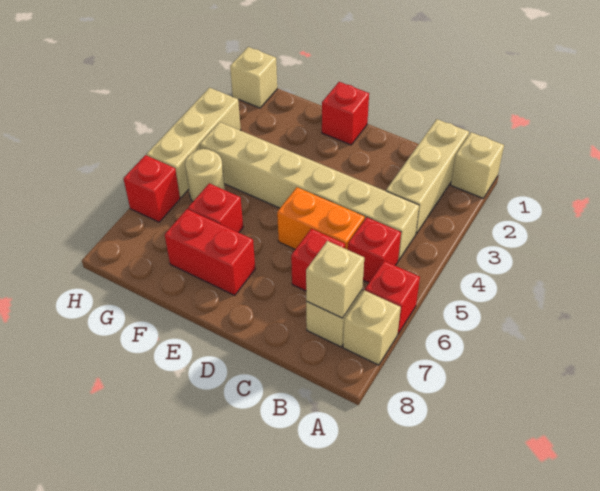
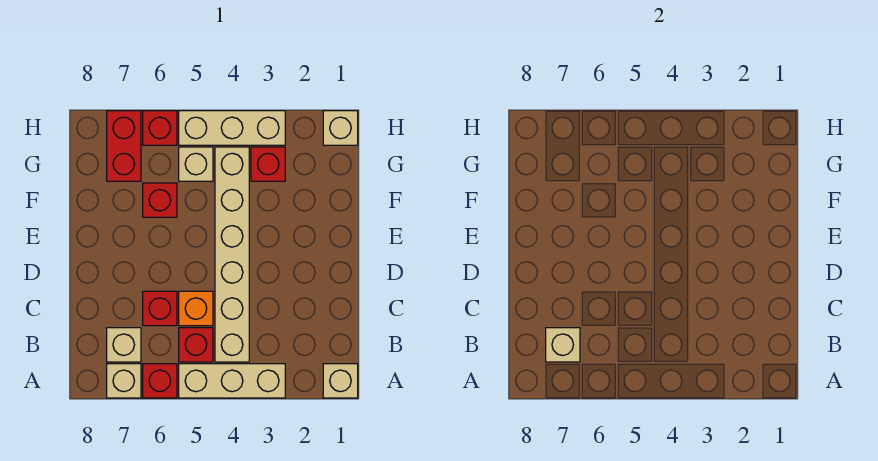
tan brick B1:B3 level 1 -> tan brick A3:A5 level 1
orange brick C5:D5 level 1 -> orange brick C5 level 1
red brick E1 level 1 -> red brick G3 level 1
red brick E7:F7 level 1 -> red brick G7:H7 level 1
tan round brick G5 level 1 -> tan brick G5 level 1

